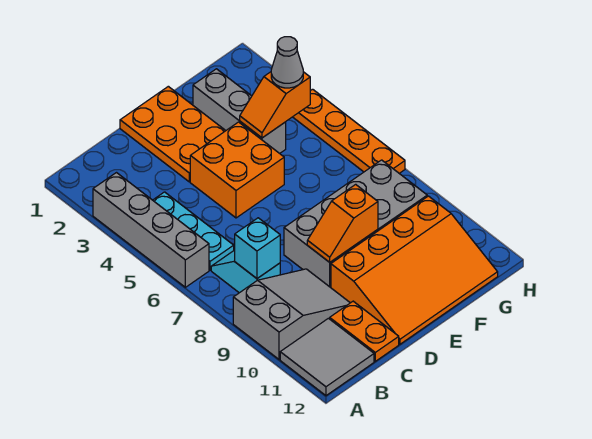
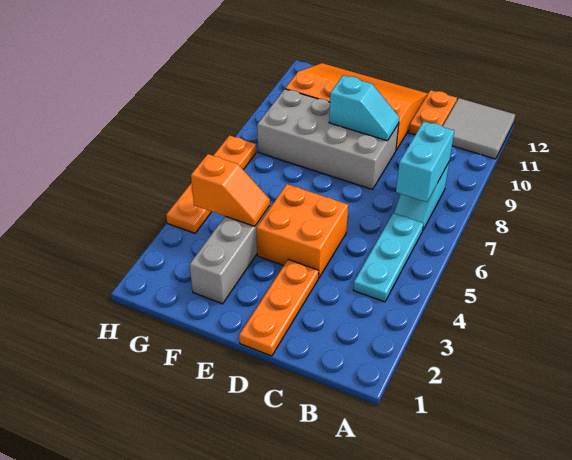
grey brick A3:A6 level 1 -> none
grey slope A9:C10 level 1 top A -> none
cyan brick B8 level 2 -> cyan brick B7:B8 level 2
orange plate D1:E3 level 1 -> orange plate D1:D3 level 1
orange slope D9:E9 level 2 top E -> cyan slope D9:E9 level 2 top E
grey cone G4 level 3 -> none

